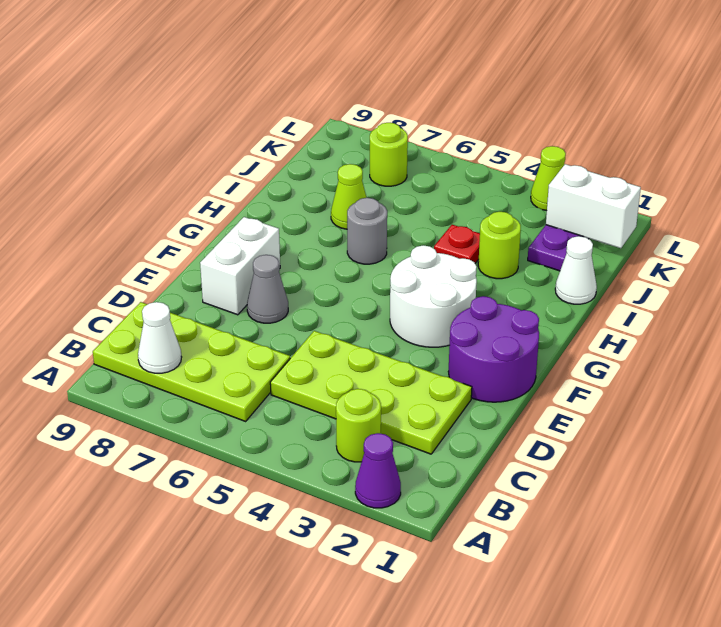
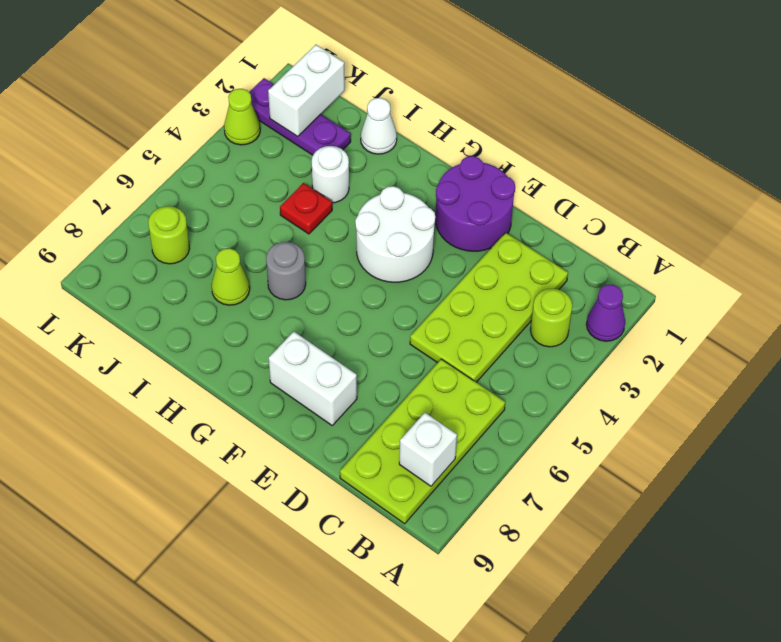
white cone B8 level 2 -> white brick B8 level 2
grey cone E7 level 1 -> none
lime round brick I3 level 1 -> white round brick I3 level 1

